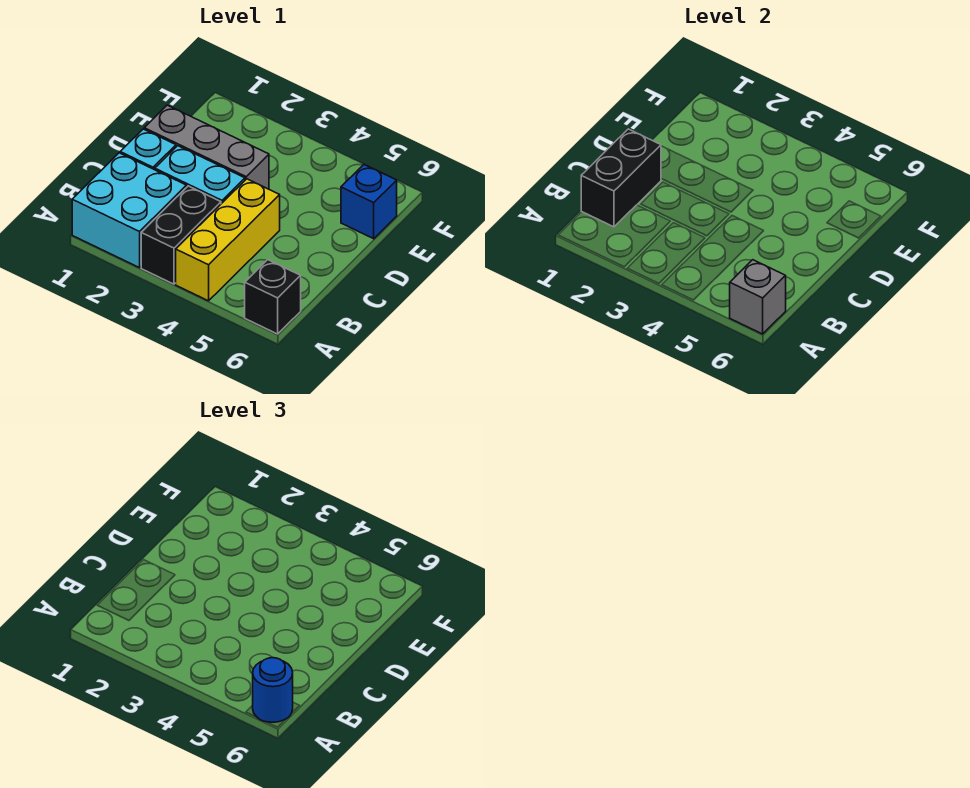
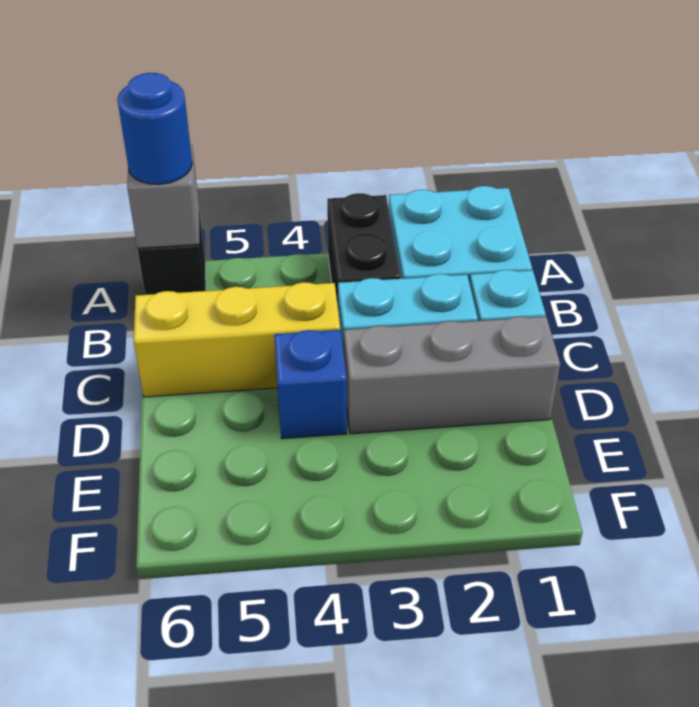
yellow brick A4:C4 level 1 -> yellow brick C4:C6 level 1
black brick B1:C1 level 2 -> none
blue brick E6 level 1 -> blue brick D4 level 1

